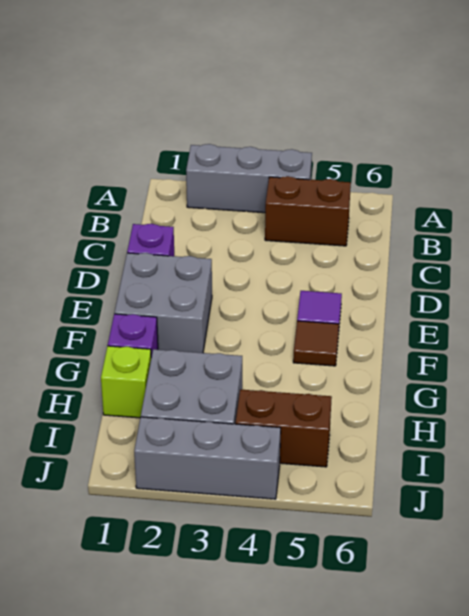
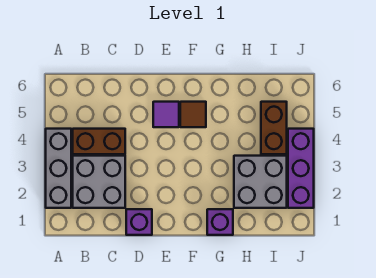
brown brick B4:B5 level 1 -> brown brick B4:C4 level 1
grey brick E1:F2 level 1 -> grey brick B2:C3 level 1
lime brick H1 level 1 -> none
grey brick J2:J4 level 1 -> purple brick J2:J4 level 1

